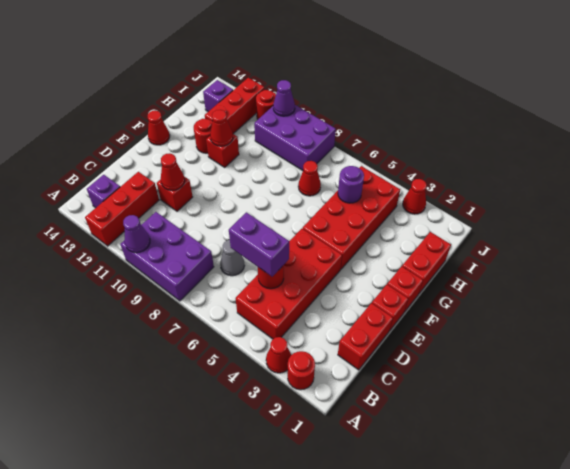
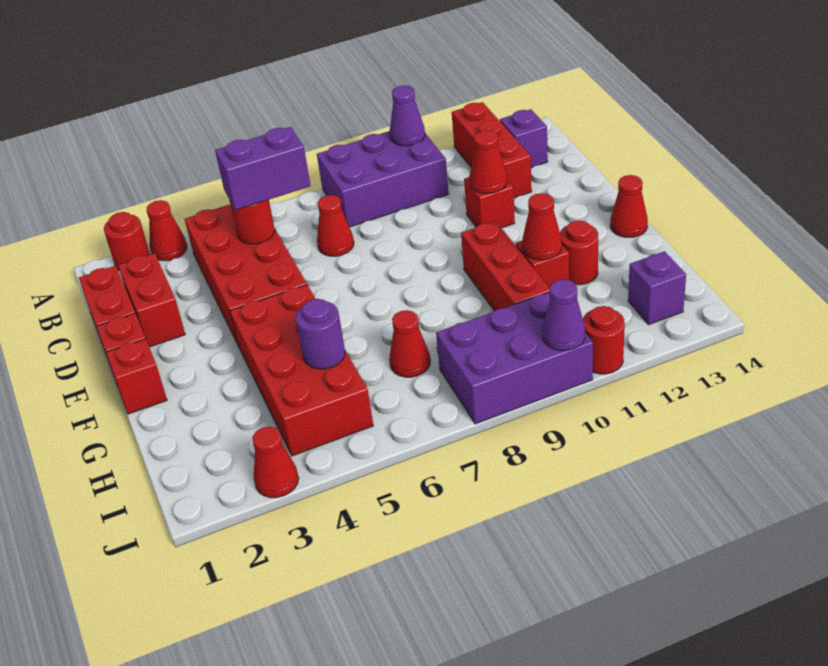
grey cone C7 level 1 -> red cone C7 level 1
red brick G1:H1 level 1 -> red brick C2:D2 level 1
red brick H12:J12 level 1 -> red brick F10:H10 level 1

